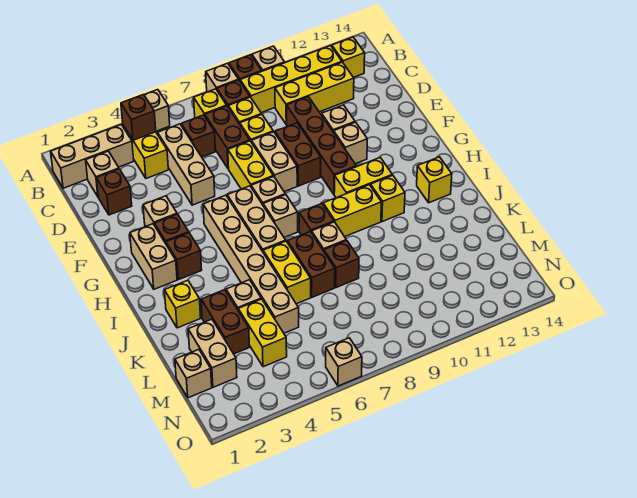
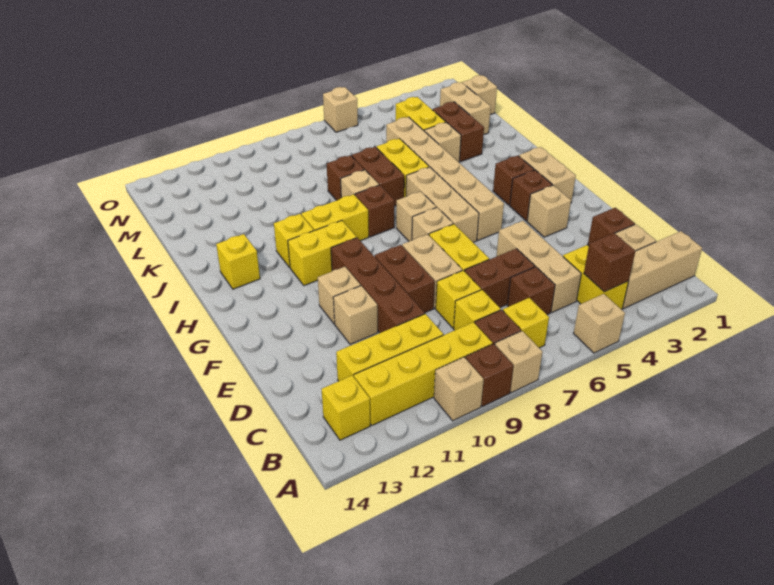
brown brick C7:D7 level 1 -> brown brick D6:D7 level 1
yellow brick J2 level 1 -> none

